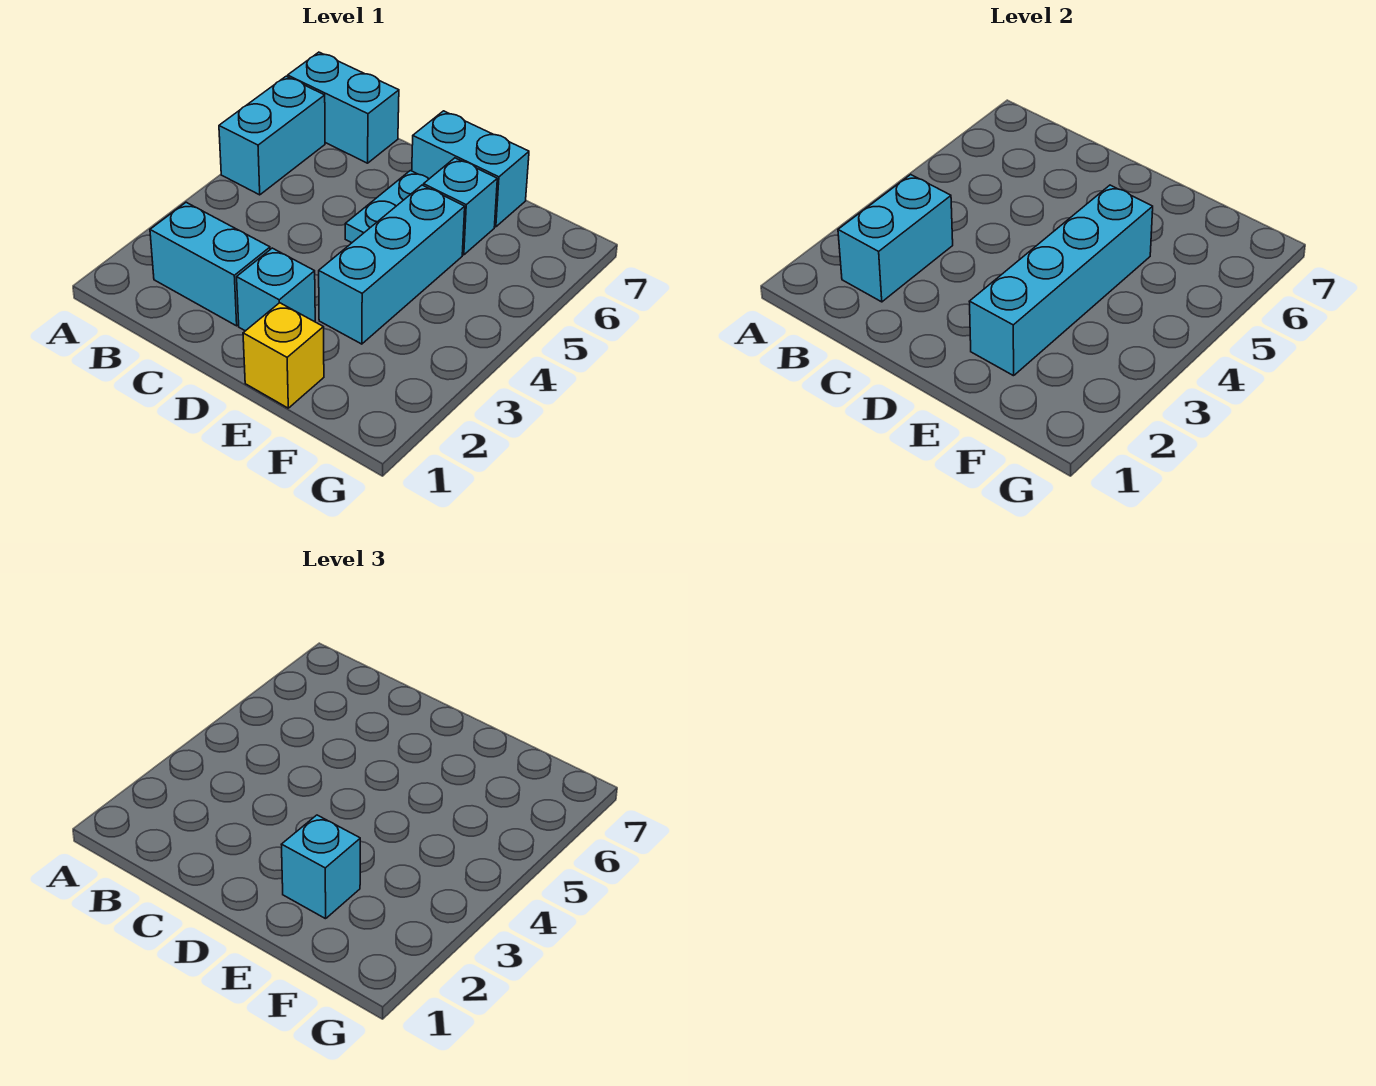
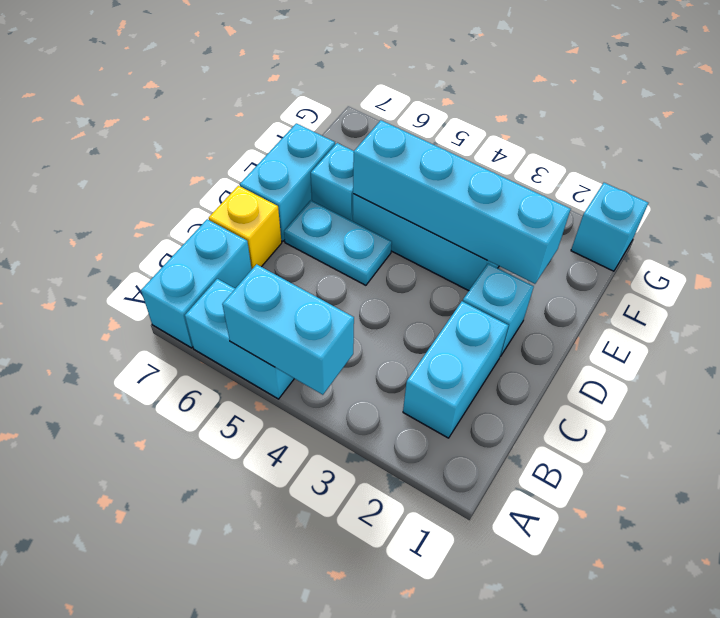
cyan brick B2:B3 level 2 -> cyan brick A4:A5 level 2
yellow brick E1 level 1 -> yellow brick C7 level 1
cyan brick E2 level 3 -> cyan brick G1 level 1

